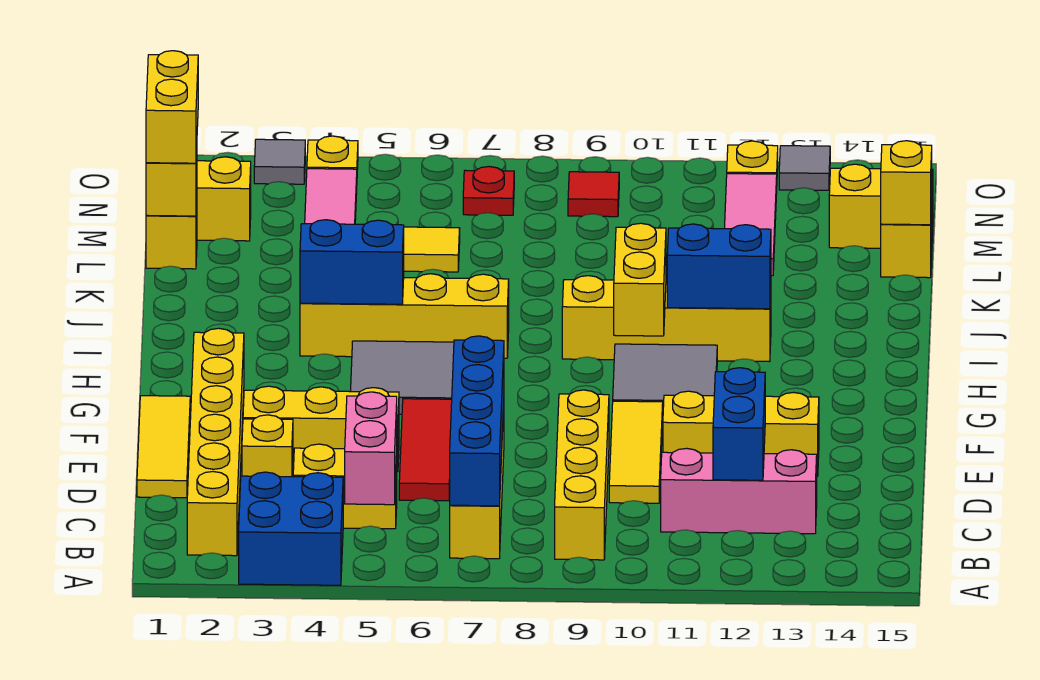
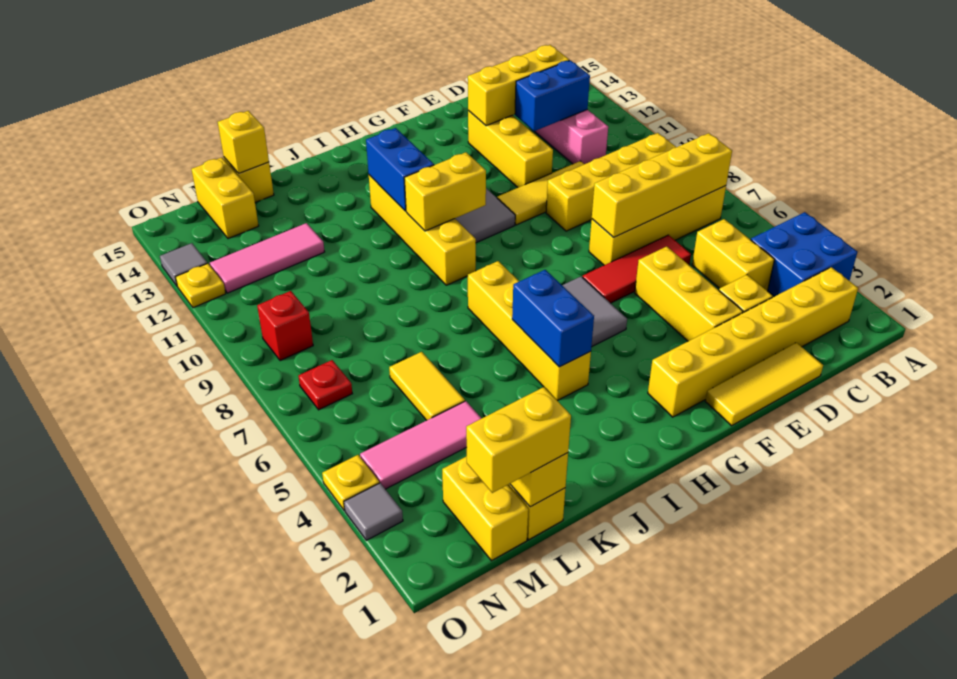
pink brick B5:C5 level 2 -> none
blue brick B7:E7 level 2 -> yellow brick B7:E7 level 2
none -> yellow brick C13:E13 level 2
red tile N9 level 1 -> red brick N9 level 1

